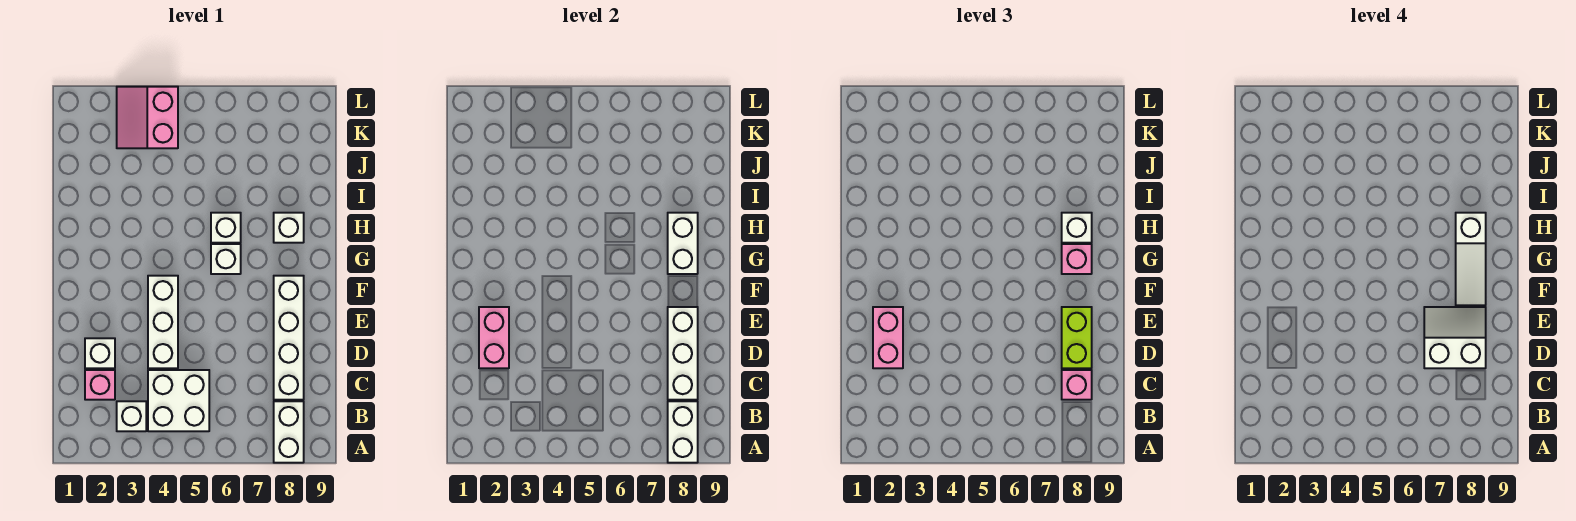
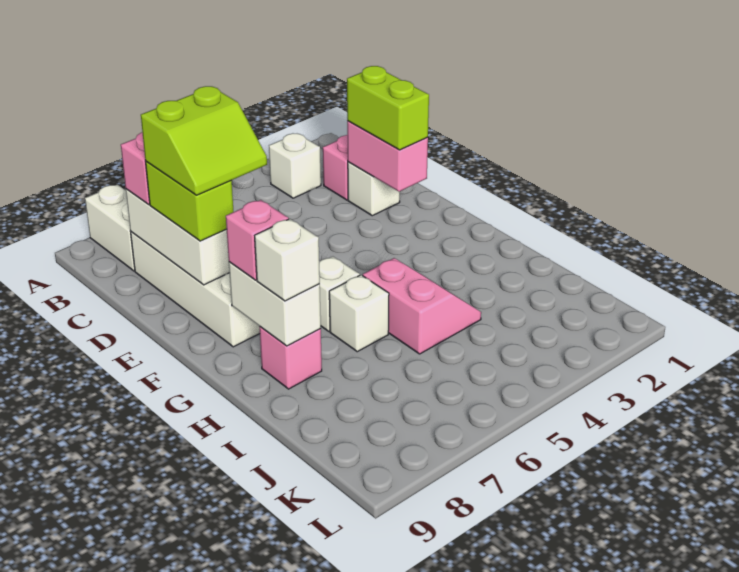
white brick A8:B8 level 2 -> none
white brick B4:C5 level 1 -> none
pink brick D2:E2 level 3 -> lime brick D2:E2 level 3
white brick D4:F4 level 1 -> none
white slope D7:E8 level 4 top D -> lime slope D7:E8 level 4 top D
white slope F8:H8 level 4 top H -> none
white brick H8 level 1 -> pink brick H8 level 1
pink slope K3:L4 level 1 top 4 -> pink slope H4:I5 level 1 top 5

